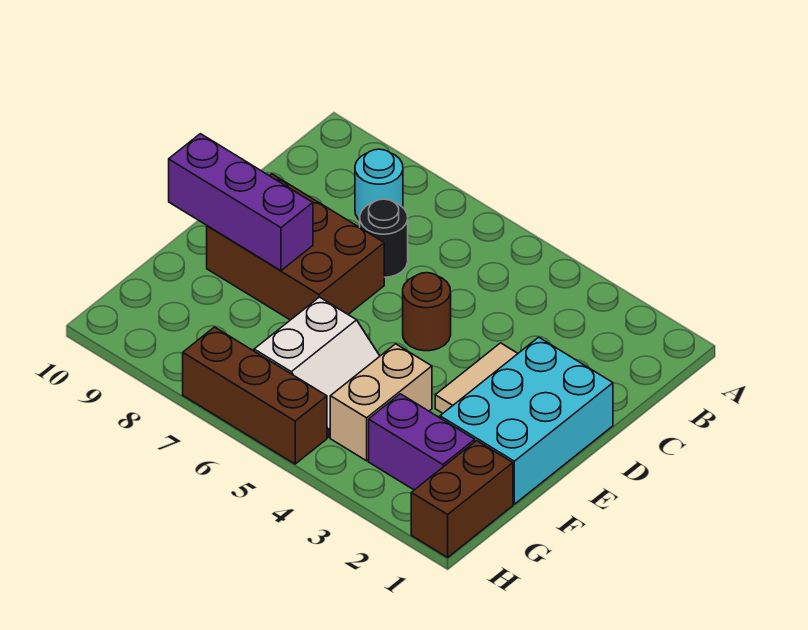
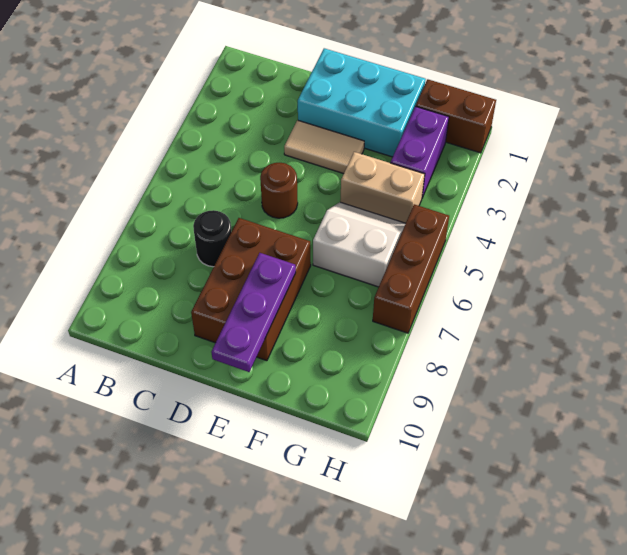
cyan round brick B8 level 1 -> none
purple brick E8:E10 level 2 -> purple plate E8:E10 level 2

